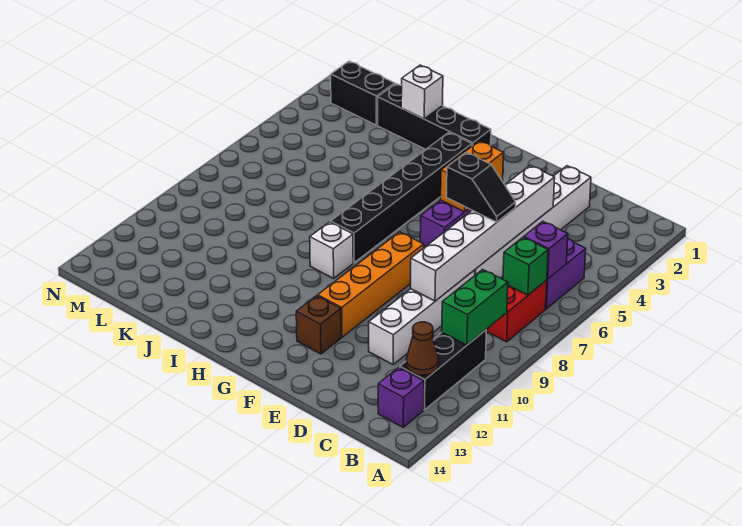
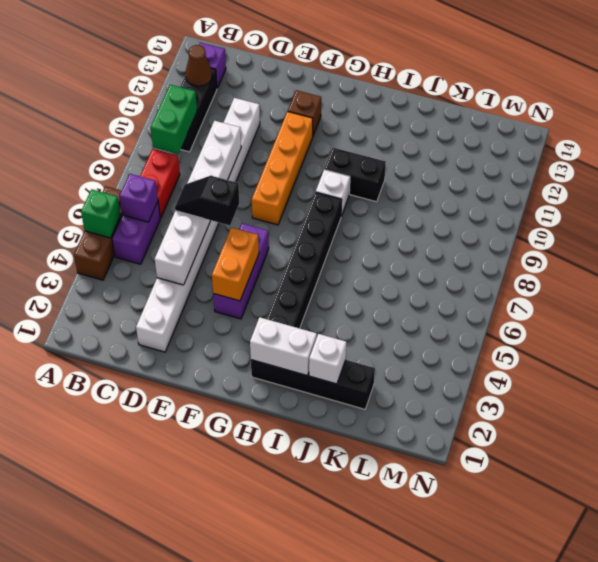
none -> brown brick A4:A6 level 1
green brick B7 level 2 -> green brick A5 level 2
none -> white brick H2:I2 level 2
black brick L2:M2 level 1 -> black brick H10:I10 level 1

